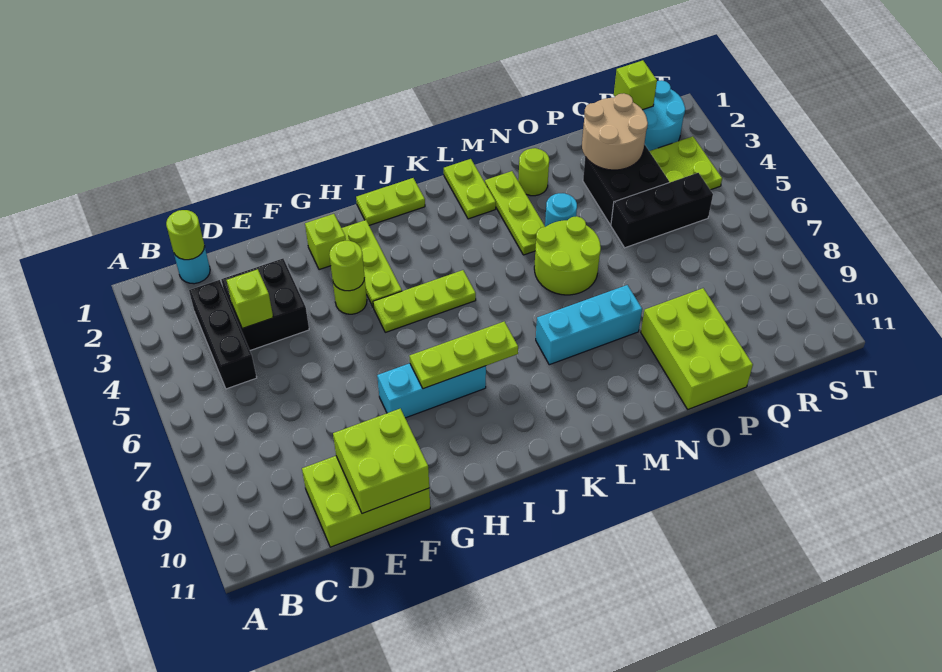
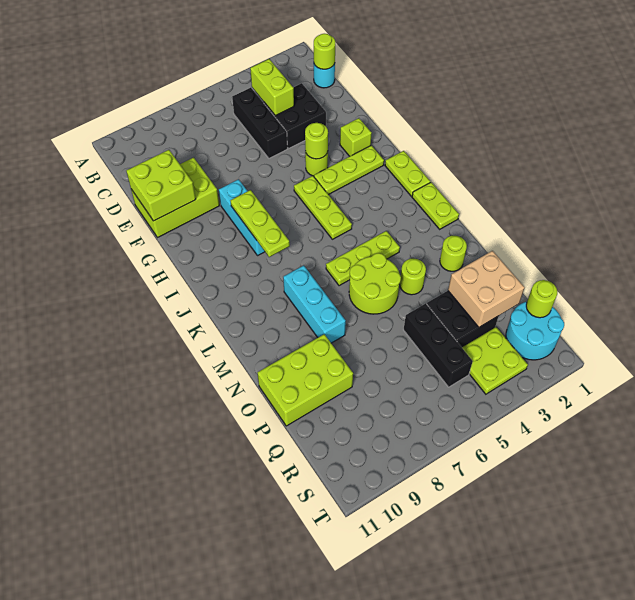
black brick C3:C5 level 1 -> black brick C5:E5 level 1
lime brick D4 level 2 -> lime brick C4:D4 level 2
lime brick D10:F11 level 1 -> lime brick E9:F11 level 1
lime plate L1:L2 level 1 -> lime plate K1:L1 level 1
lime plate M2:M4 level 1 -> lime plate L4:L6 level 1
cyan round brick N4 level 1 -> lime round brick N4 level 1
tan round brick P2:Q3 level 2 -> tan brick P2:Q3 level 2
lime brick R1 level 2 -> lime round brick R1 level 2

